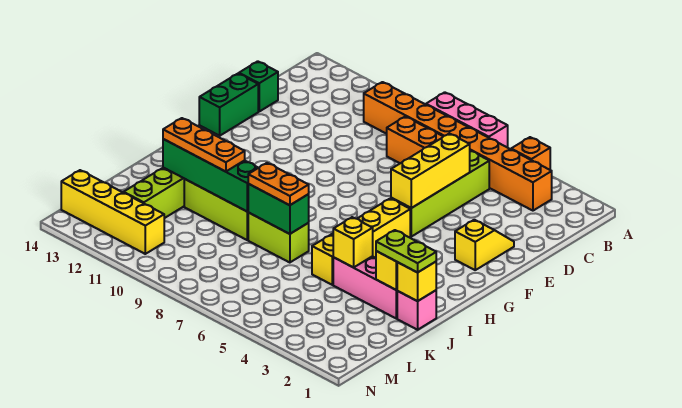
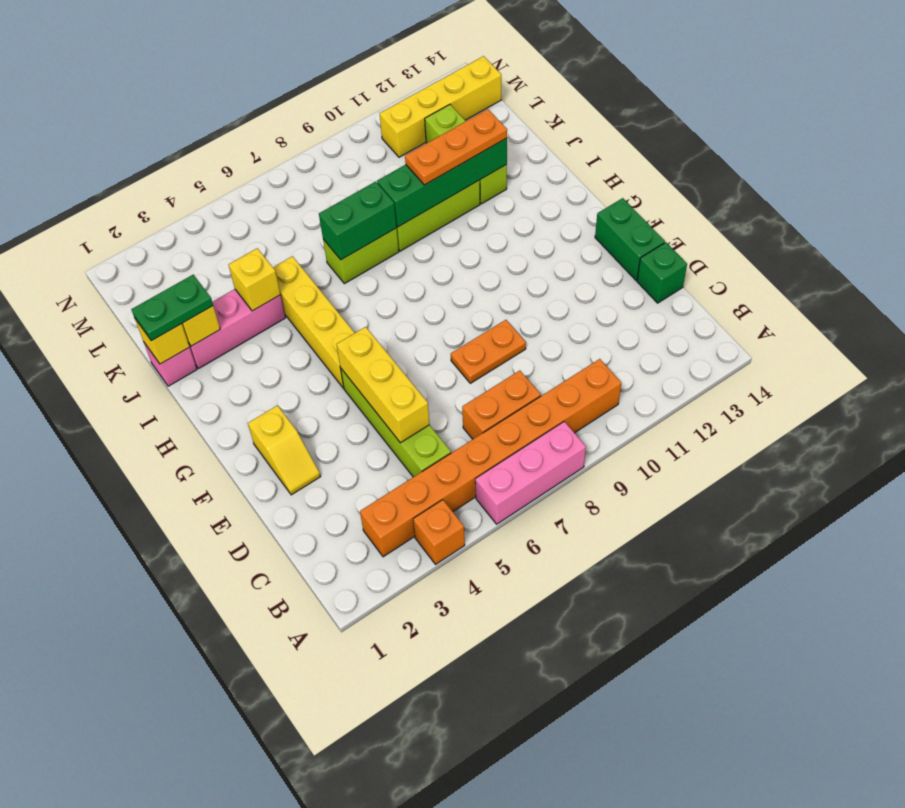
lime plate J1:J2 level 3 -> green plate J1:J2 level 3
orange plate J7:J8 level 3 -> orange plate E8:E9 level 1

